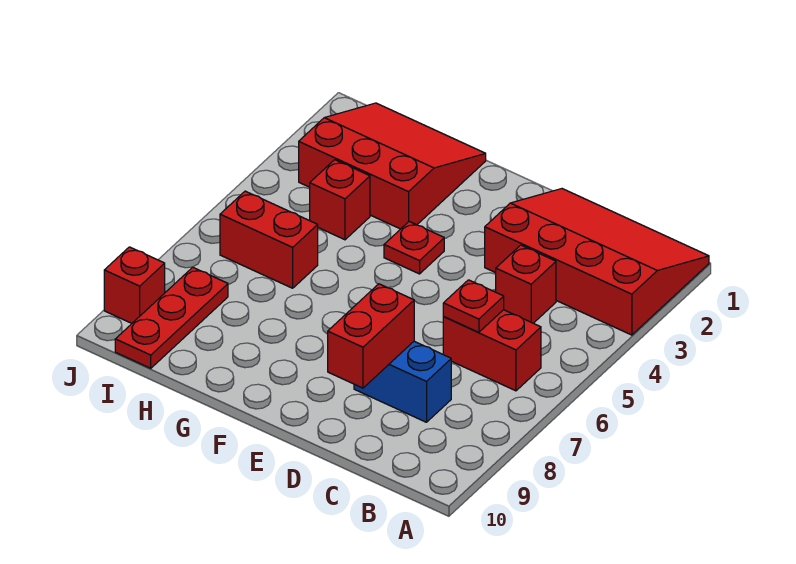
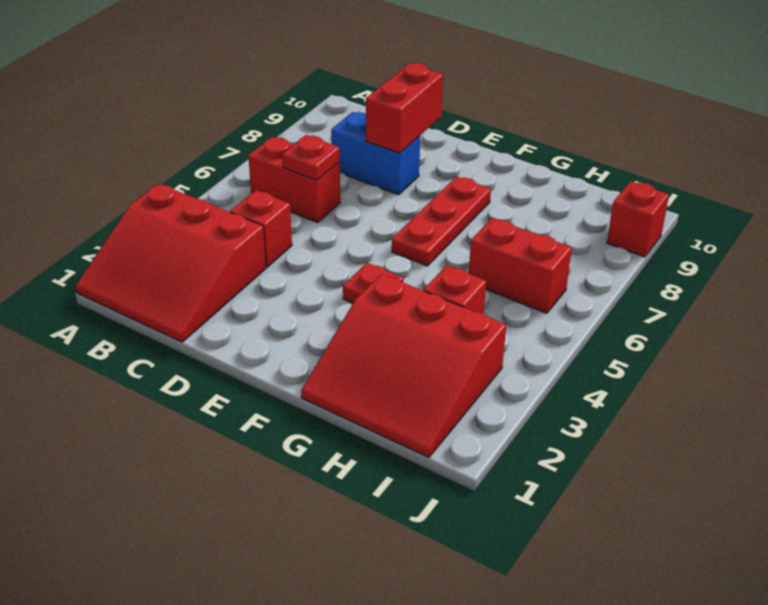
red slope A1:D3 level 1 top 3 -> red slope A1:C3 level 1 top 3
red plate I8:I10 level 1 -> red plate F6:F8 level 1

